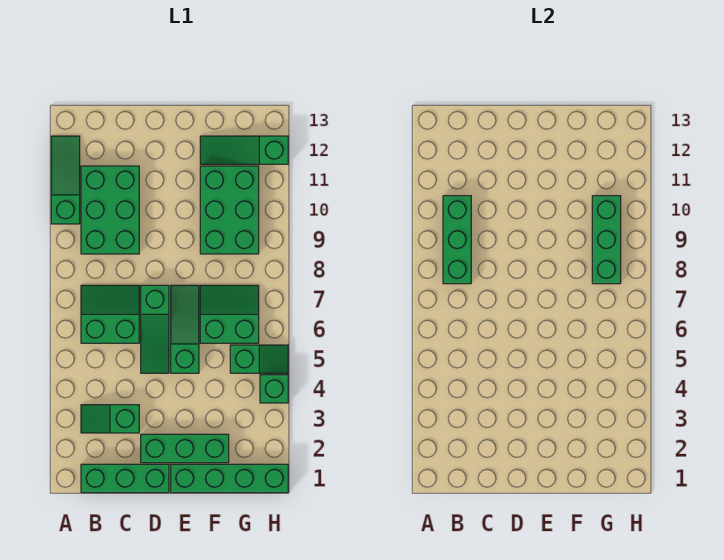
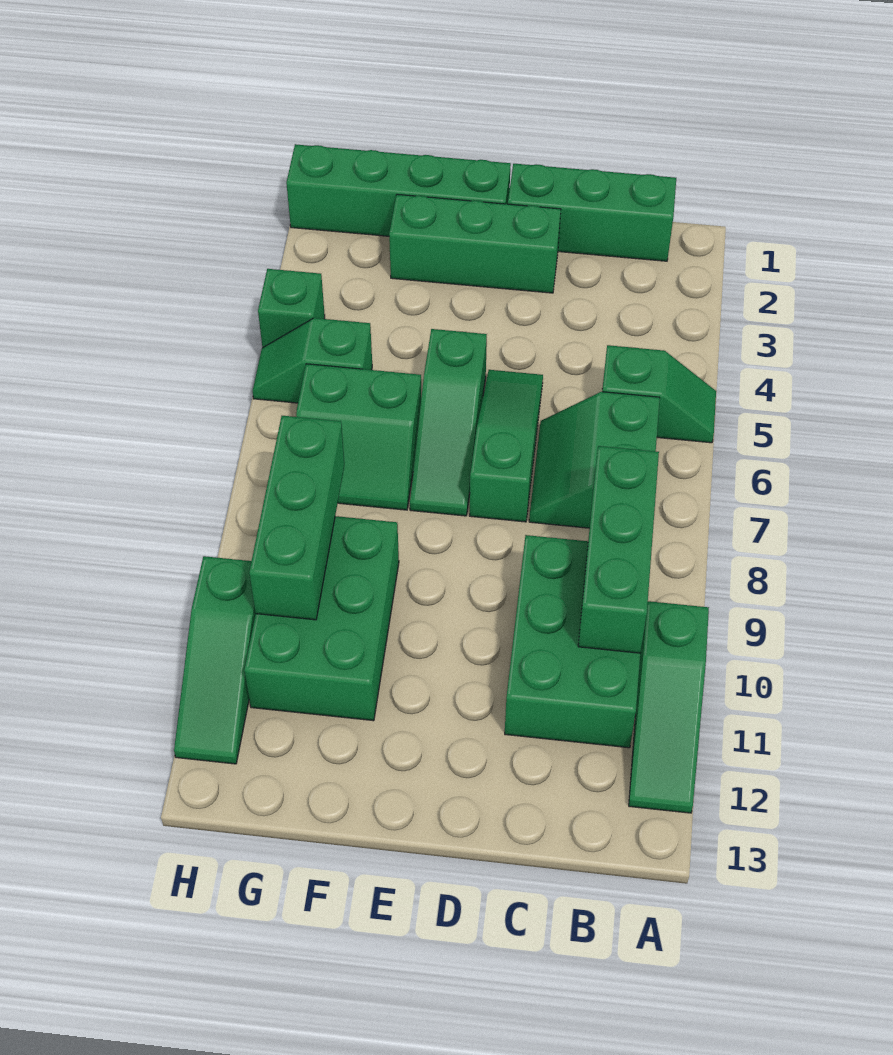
green slope B3:C3 level 1 top C -> green slope A5:B5 level 1 top B
green slope B6:C7 level 1 top 6 -> green slope B6:C7 level 1 top B
green slope F12:H12 level 1 top H -> green slope H10:H12 level 1 top 10

